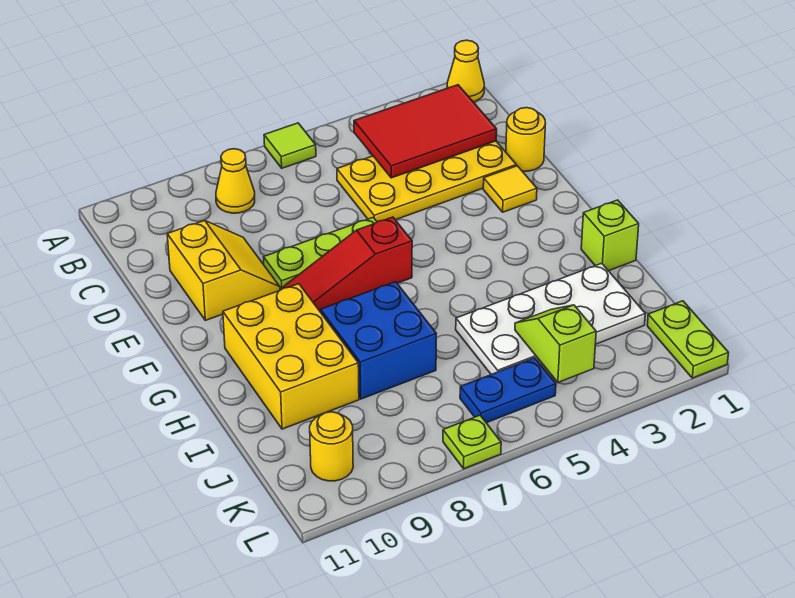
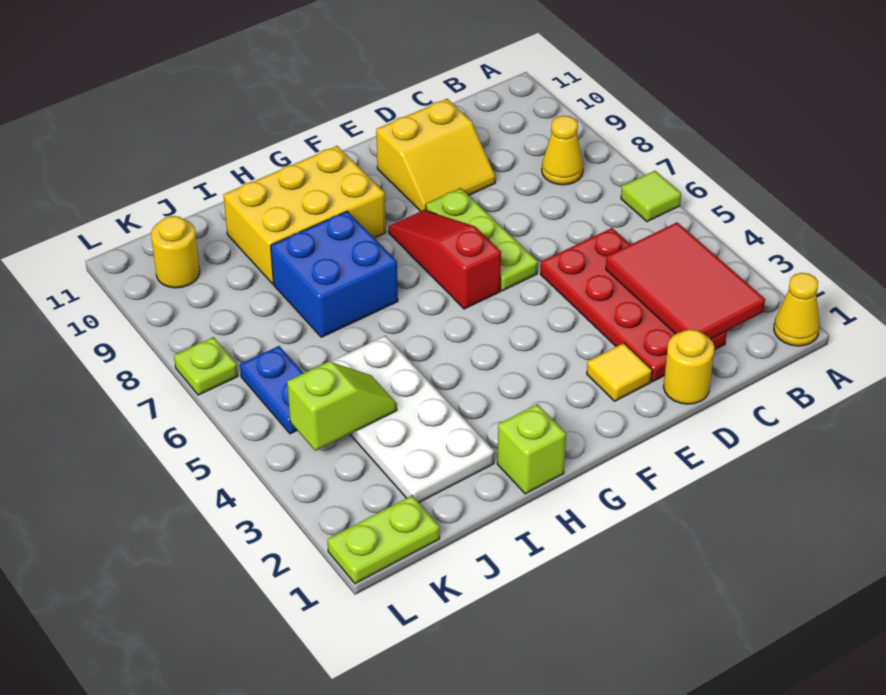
yellow plate C2:D5 level 1 -> red plate C2:D5 level 1

